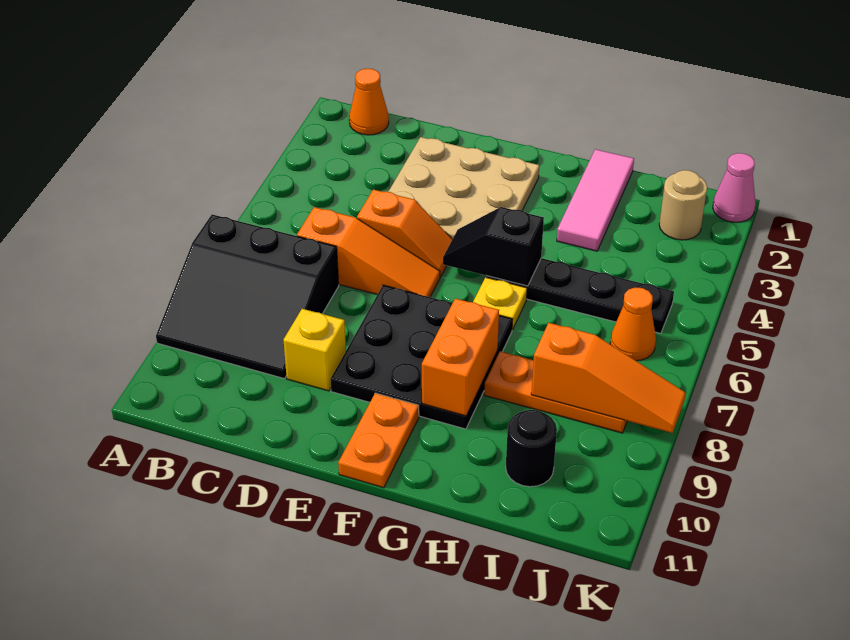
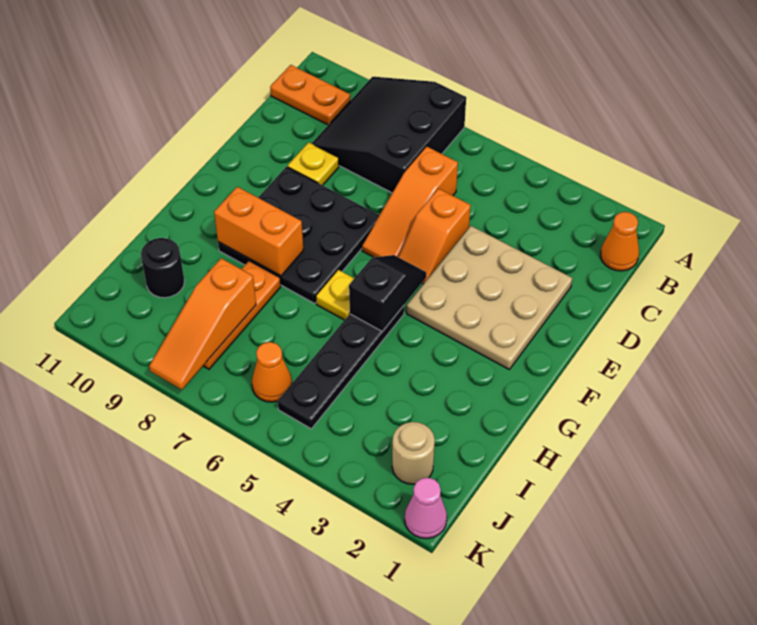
yellow brick D9 level 1 -> yellow plate D9 level 1
orange plate F10:F11 level 1 -> orange plate B10:B11 level 1
pink tile H1:H3 level 1 -> none

